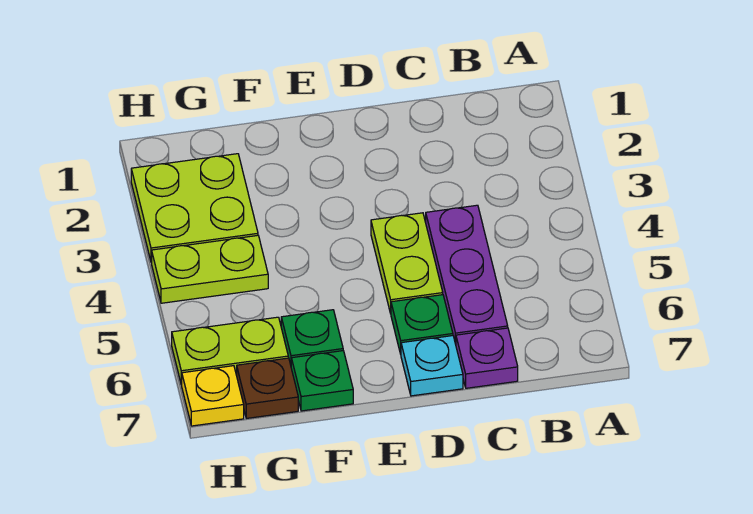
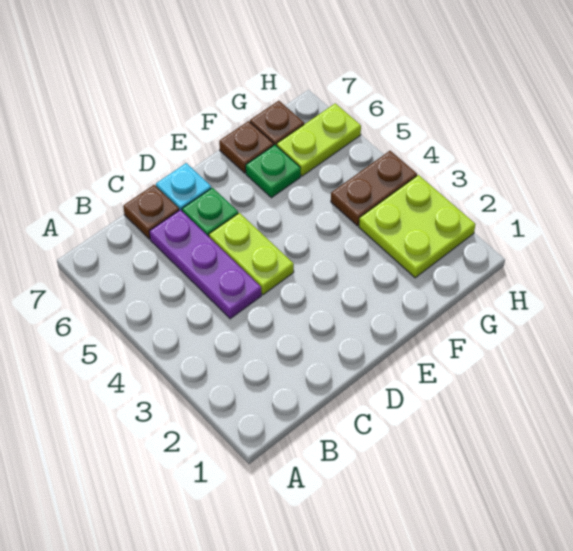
purple plate C7 level 1 -> brown plate C7 level 1
green plate F7 level 1 -> brown plate F7 level 1
lime plate G4:H4 level 1 -> brown plate G4:H4 level 1
yellow plate H7 level 1 -> none

